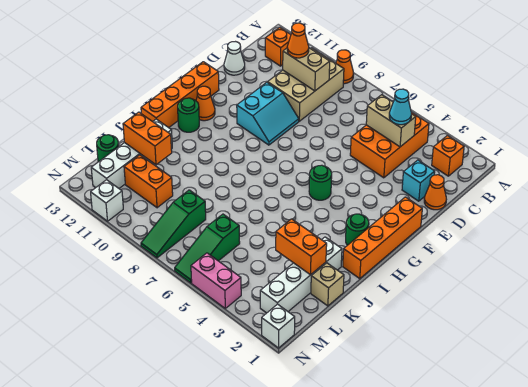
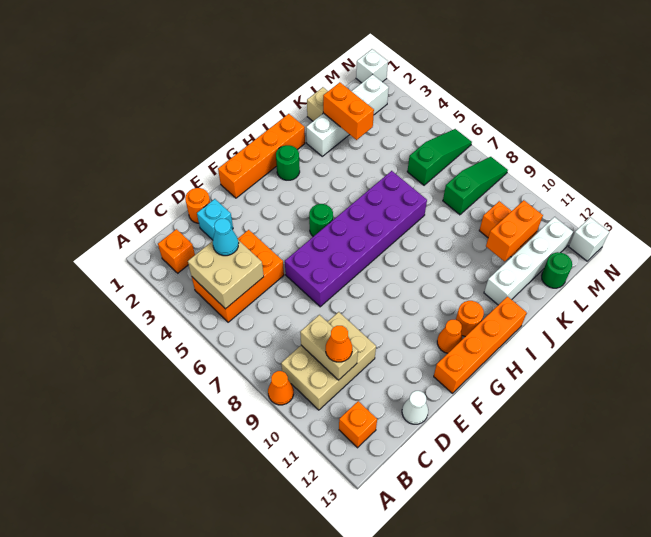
tan brick C4:C5 level 2 -> tan brick B4:C5 level 2
orange cone D1 level 1 -> orange round brick D1 level 1
none -> purple brick E6:J7 level 1
cyan slope E9:F10 level 1 top 10 -> none
green round brick H12 level 1 -> orange round brick H12 level 1
orange brick K11:K12 level 2 -> orange brick K11:L11 level 2
pink brick N4:N5 level 1 -> none
white brick N11 level 1 -> white brick N13 level 1

